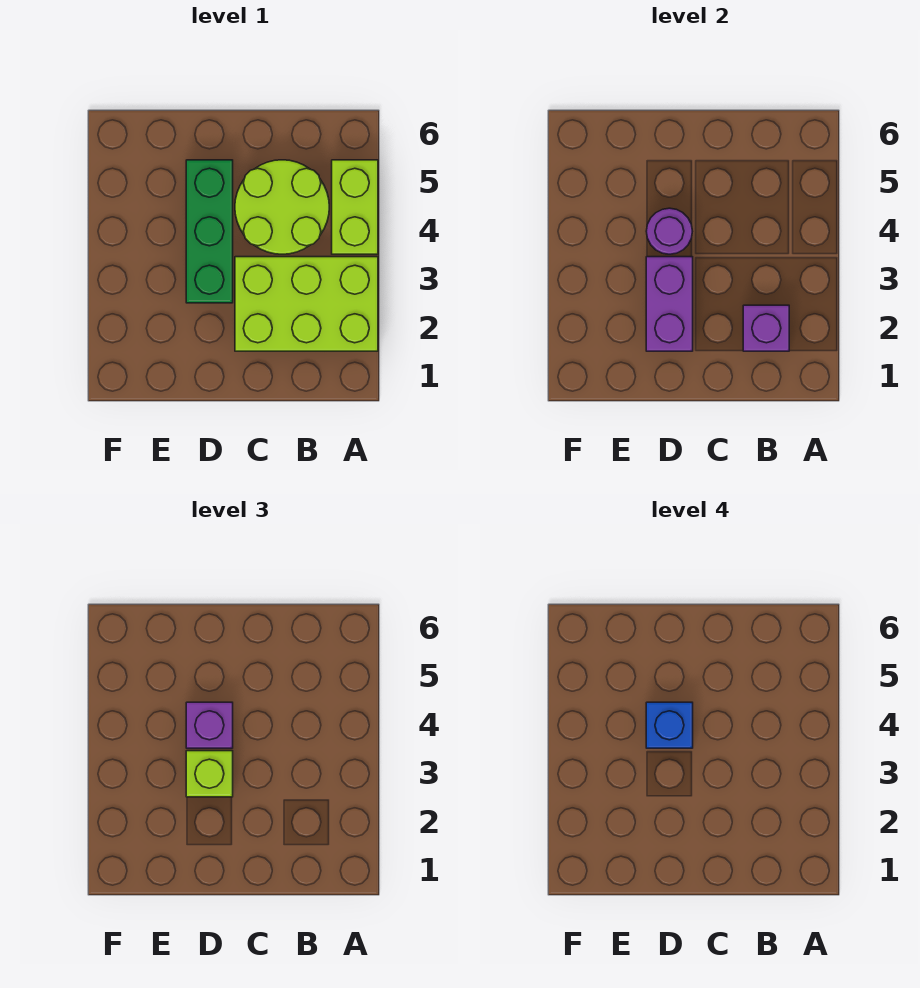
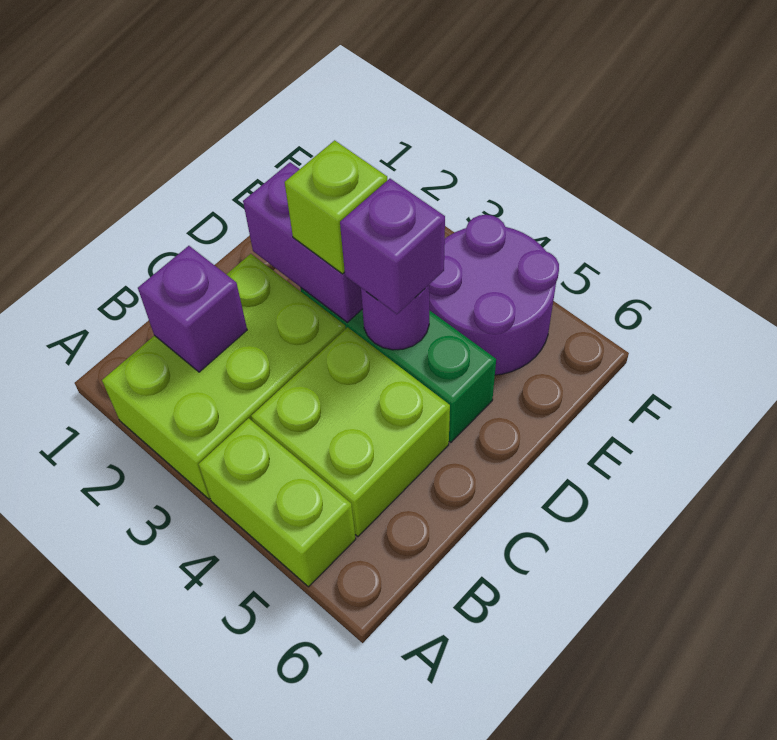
lime round brick B4:C5 level 1 -> lime brick B4:C5 level 1
blue brick D4 level 4 -> none
none -> purple round brick E4:F5 level 1

